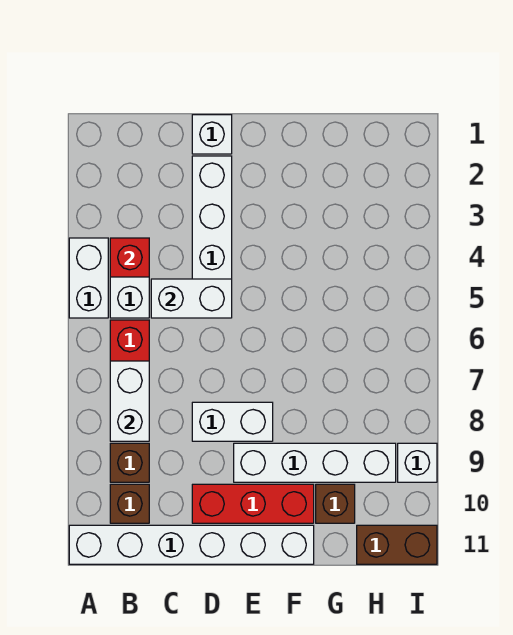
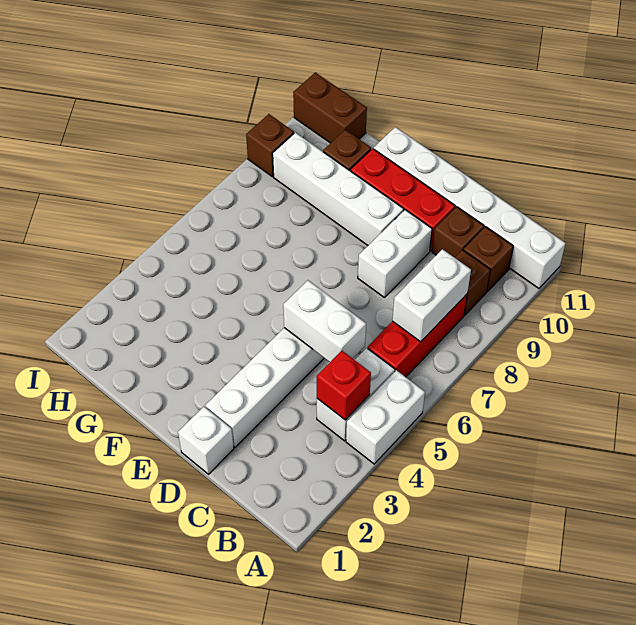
none -> brown brick C10 level 1
white brick D8:E8 level 1 -> white brick D8:D9 level 1
white brick I9 level 1 -> brown brick I9 level 1

